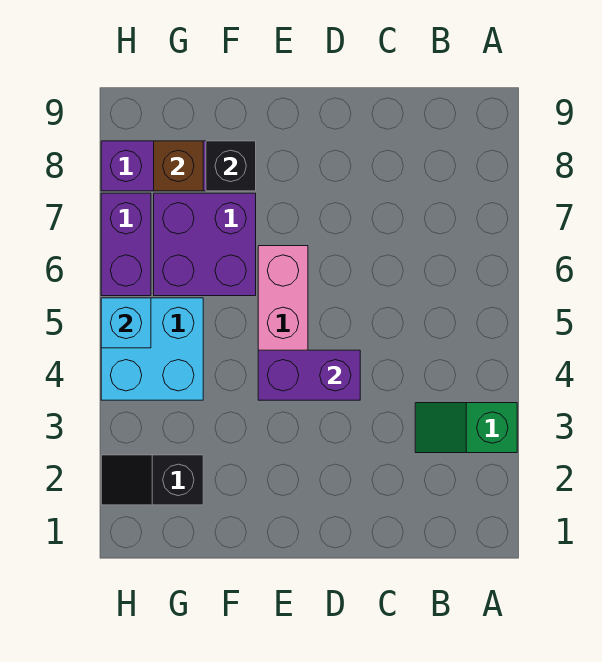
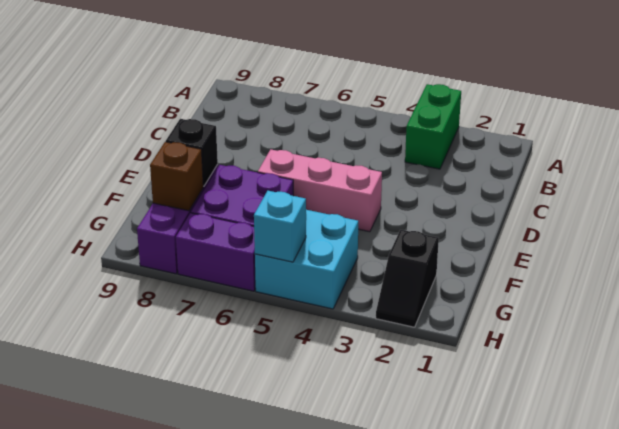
green slope A3:B3 level 1 top A -> green brick A3:B3 level 1
purple brick D4:E4 level 2 -> none

